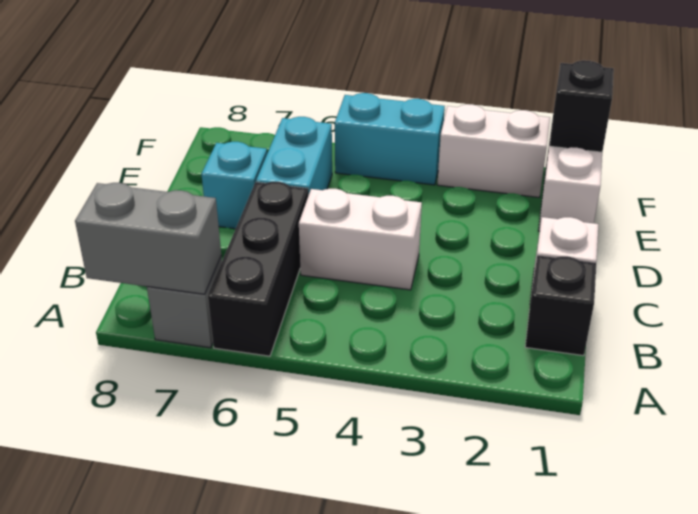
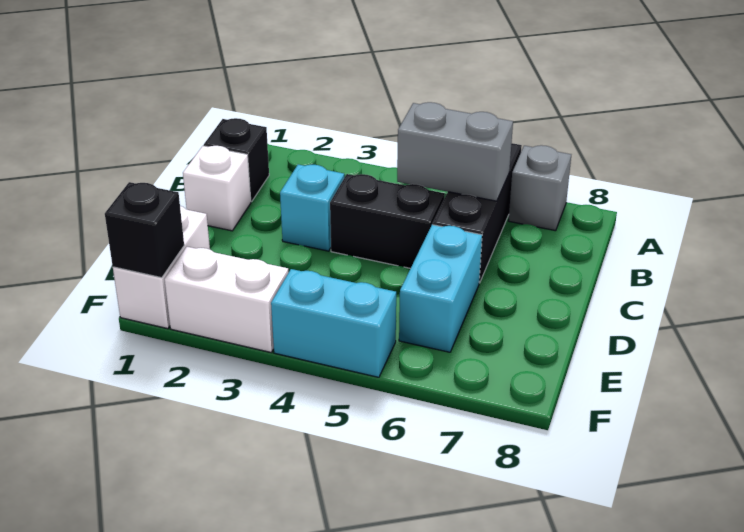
grey brick A7:A8 level 2 -> grey brick B5:B6 level 2
white brick C4:C5 level 1 -> black brick C4:C5 level 1
cyan brick D7 level 1 -> cyan brick C3 level 1

